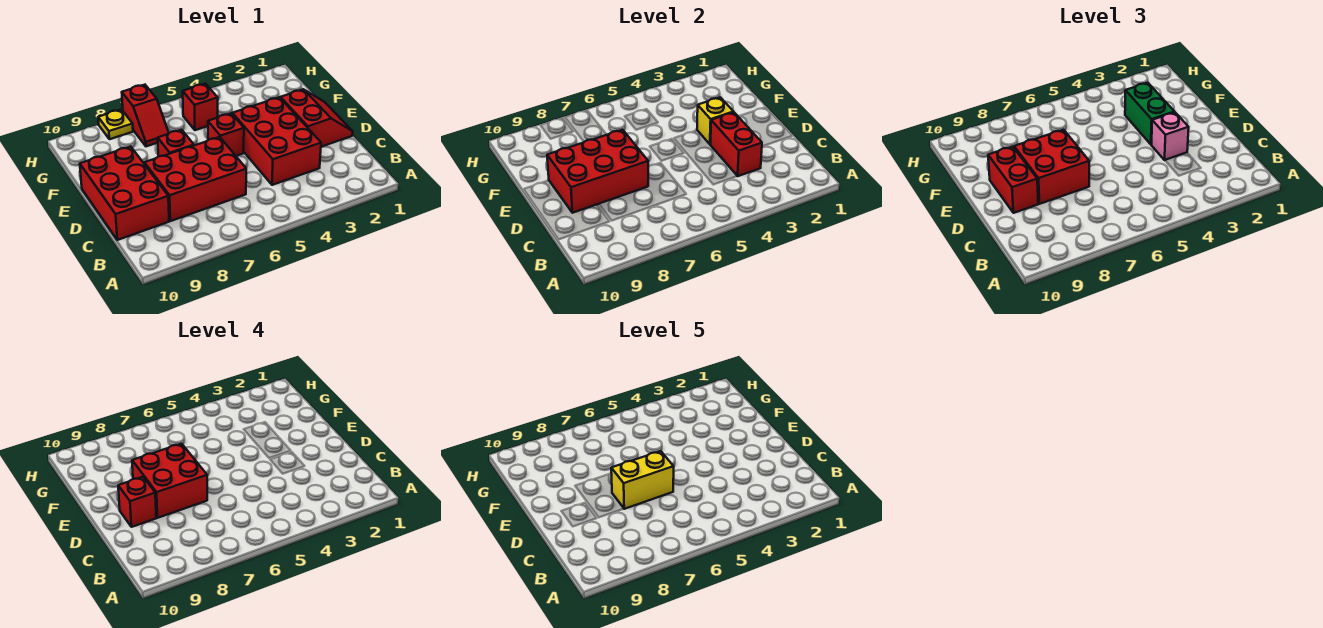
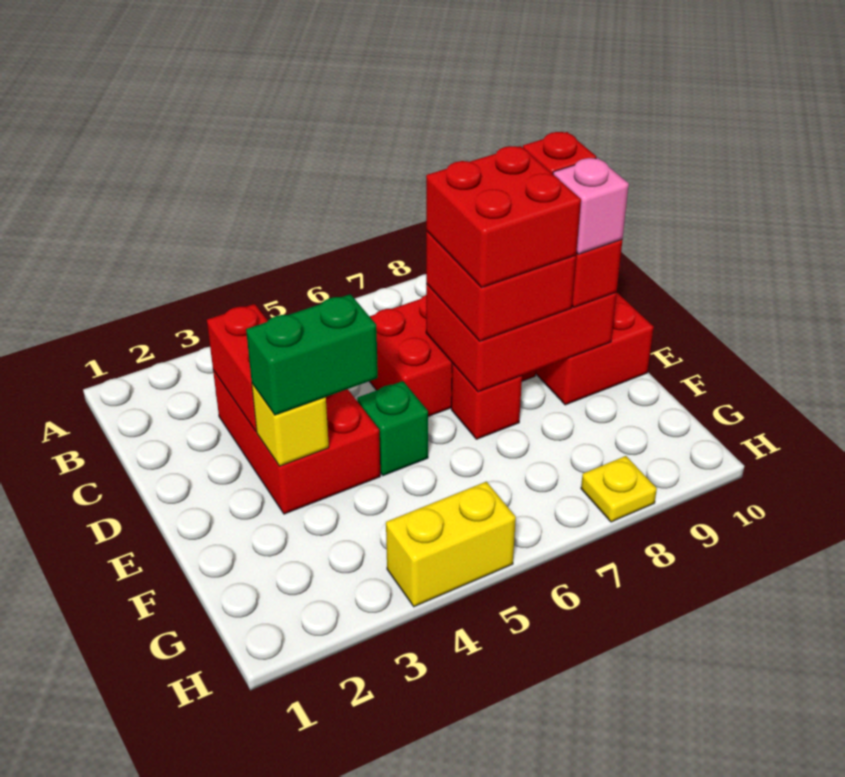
red slope D1:E2 level 1 top 2 -> none
pink brick D3 level 3 -> pink brick E9 level 4
yellow brick D6:D7 level 5 -> yellow brick H4:H5 level 1
green brick E3:F3 level 3 -> green brick E3:E4 level 3
red brick E5 level 1 -> green brick E5 level 1
red brick G5 level 1 -> none
red slope G7:H7 level 1 top H -> none

